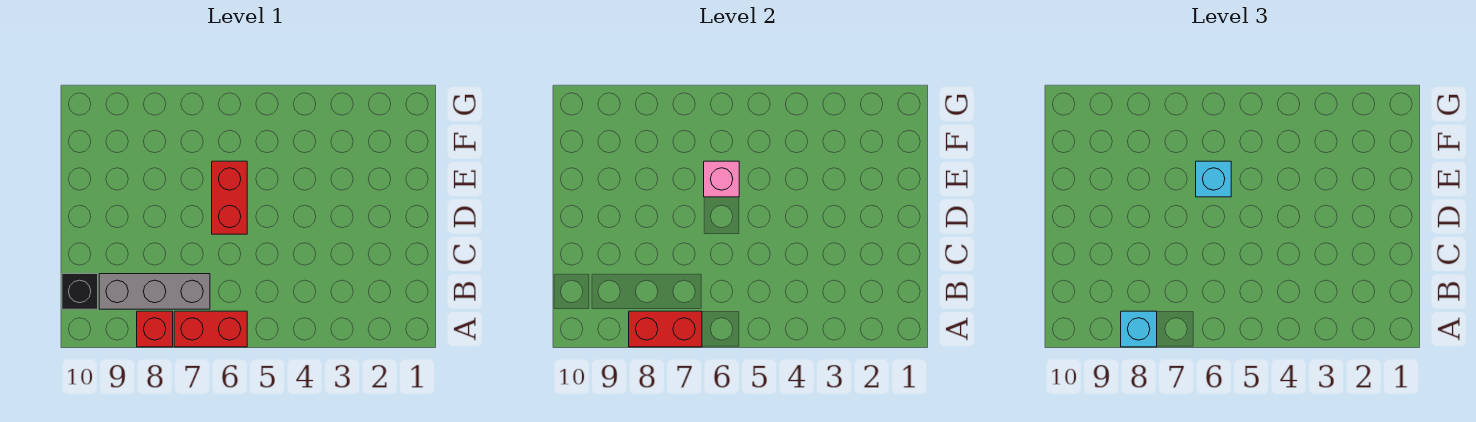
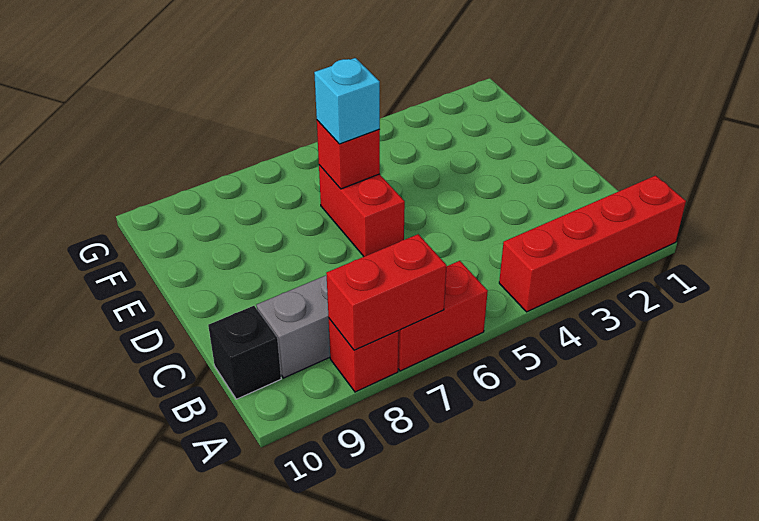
none -> red brick A1:A4 level 1
cyan brick A8 level 3 -> none
pink brick E6 level 2 -> red brick E6 level 2

